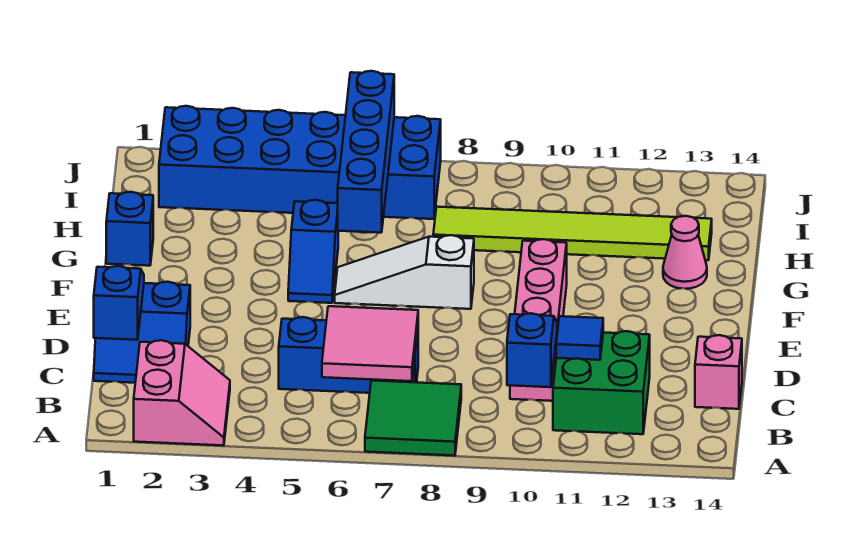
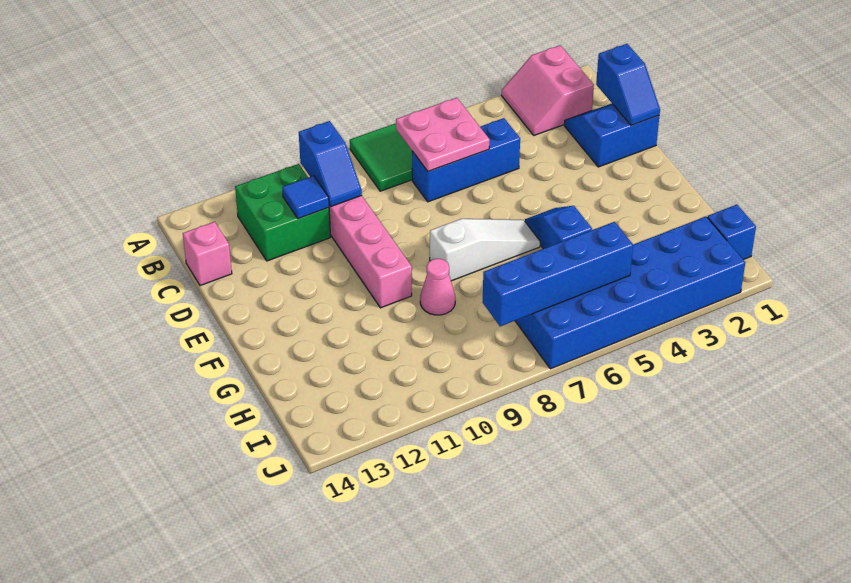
pink tile B6:C7 level 2 -> pink plate B6:C7 level 2
blue brick G1 level 1 -> blue brick I1 level 1
blue brick G6:J6 level 2 -> blue brick I5:I8 level 2
pink cone G13 level 1 -> pink cone G9 level 1
lime tile H8:H13 level 1 -> none

